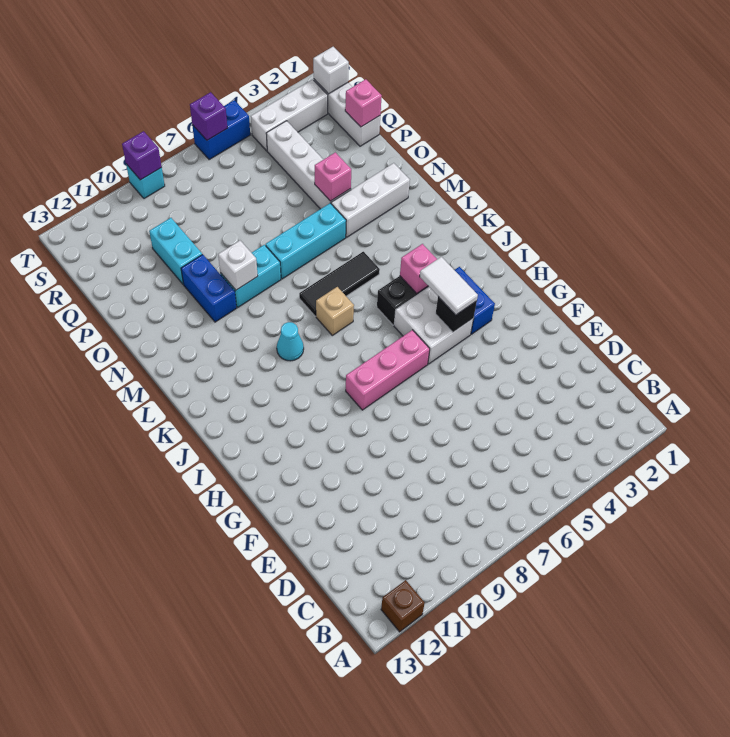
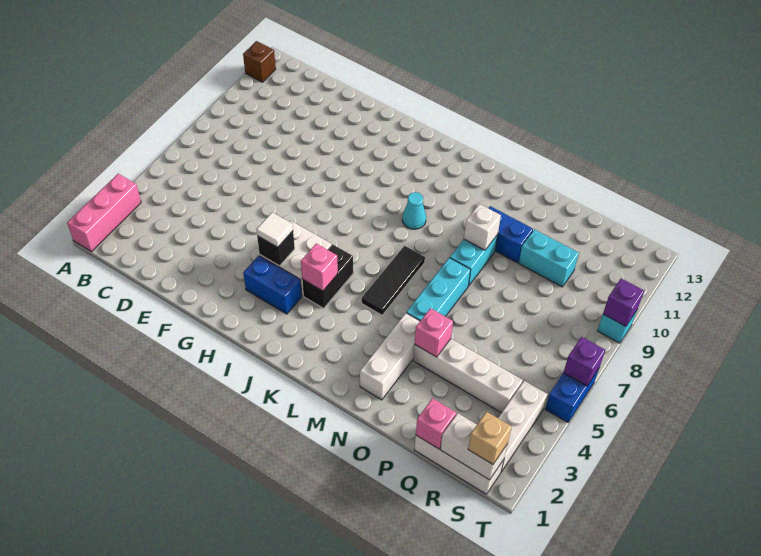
white tile H4:I4 level 3 -> white tile H4 level 3
pink brick H6:H8 level 1 -> pink brick A1:A3 level 1
tan brick K7 level 1 -> tan brick S1 level 3
white brick S1 level 2 -> white brick R1:S1 level 2

